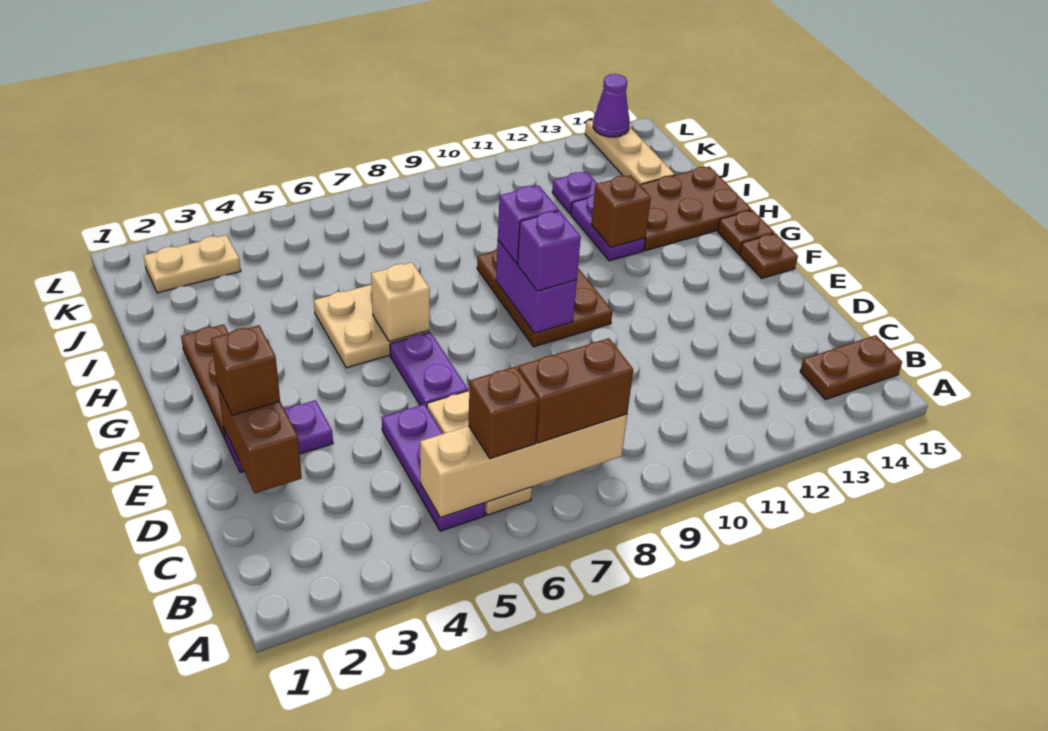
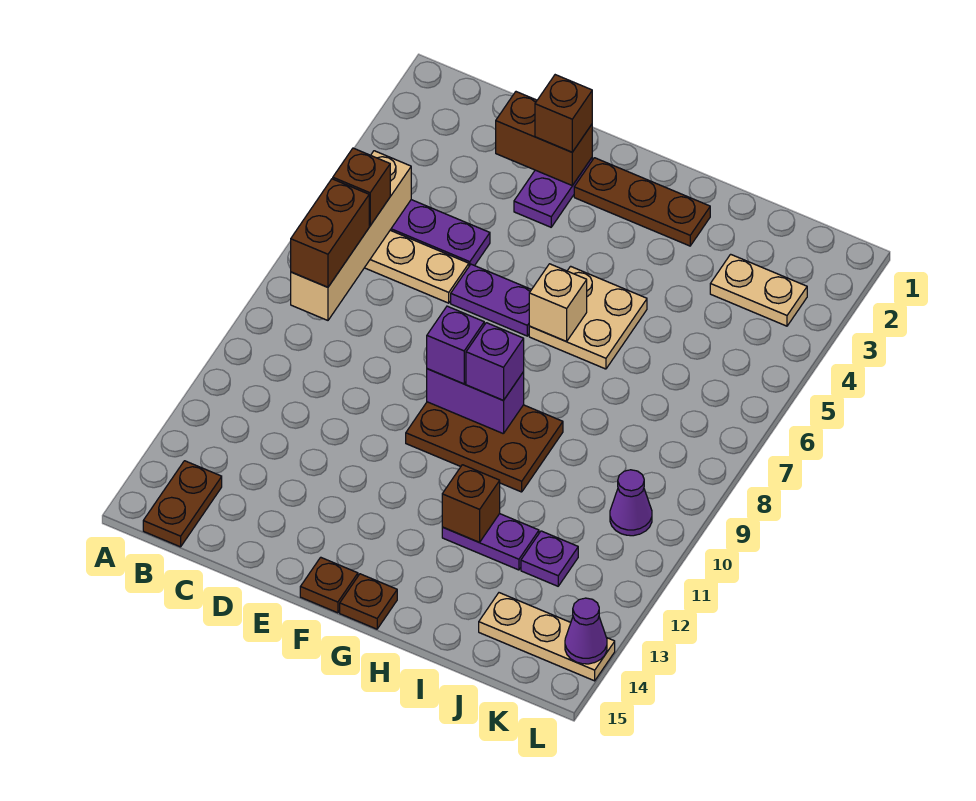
brown plate H13:I15 level 1 -> none
tan plate K2:K3 level 1 -> tan plate J3:K3 level 1
none -> purple cone K10 level 1

